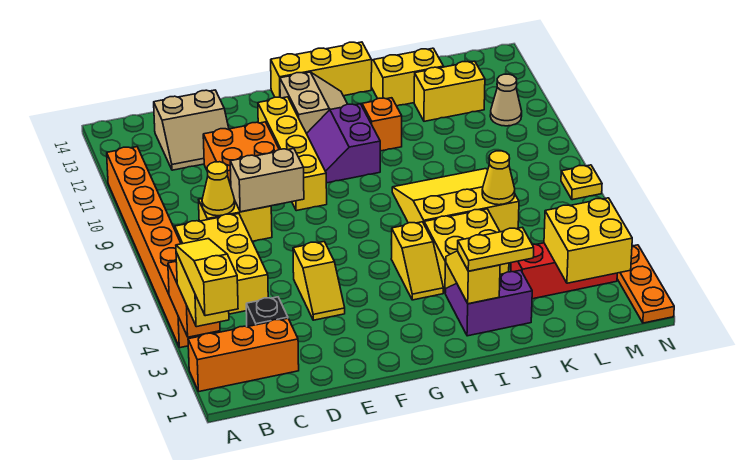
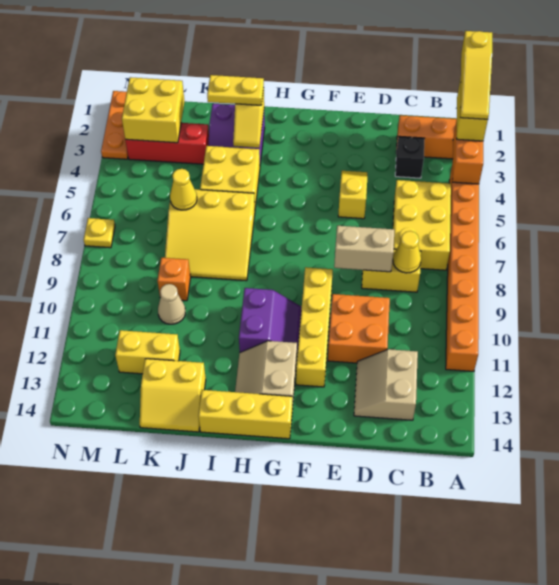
tan slope C12:D13 level 1 top 13 -> tan slope C12:D13 level 1 top C
yellow slope H4:H5 level 1 top 5 -> none
orange brick I11 level 1 -> orange brick K9 level 1
tan cone M11 level 1 -> tan cone K10 level 1

